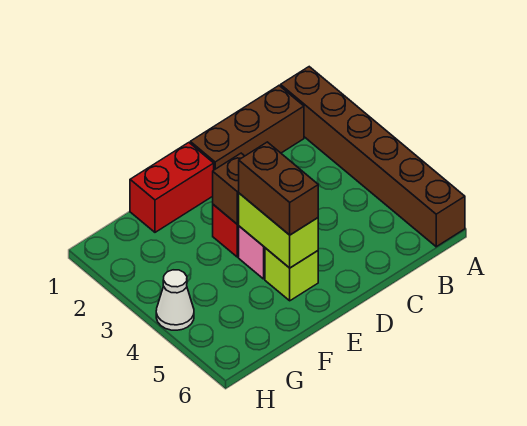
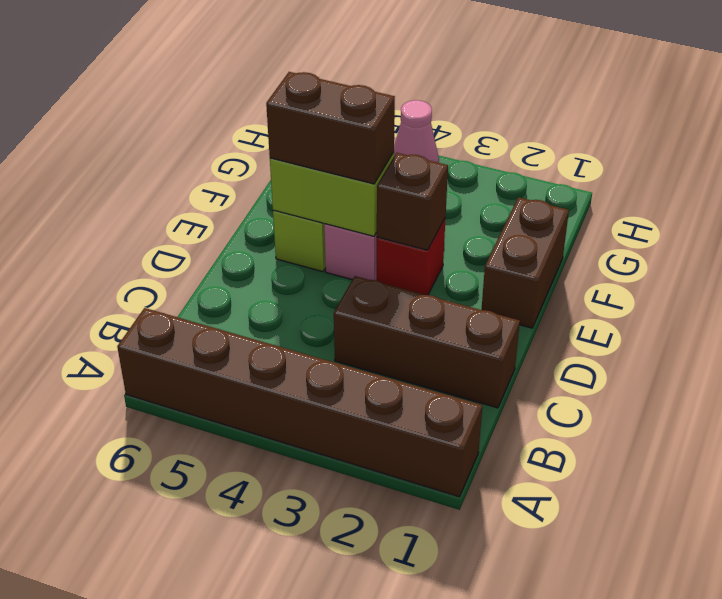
brown brick B1:D1 level 1 -> brown brick C1:C3 level 1
red brick E1:F1 level 1 -> brown brick E1:F1 level 1
white cone H4 level 1 -> pink cone H4 level 1

